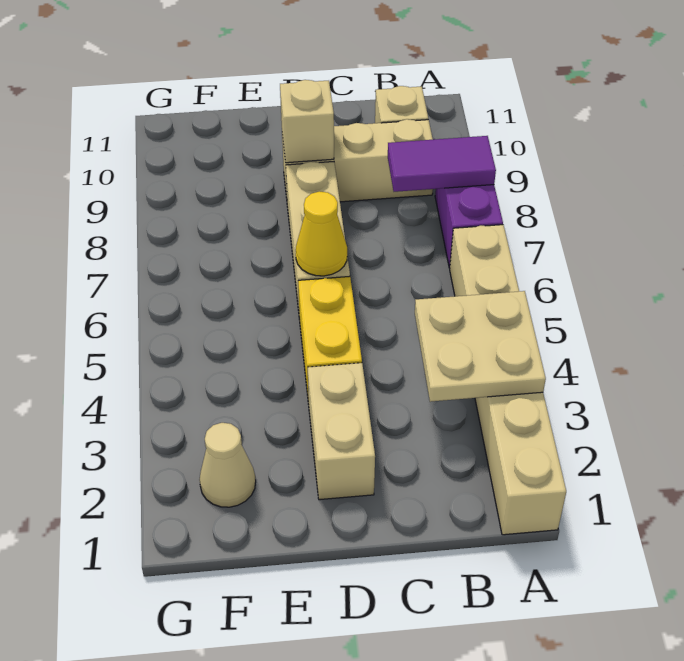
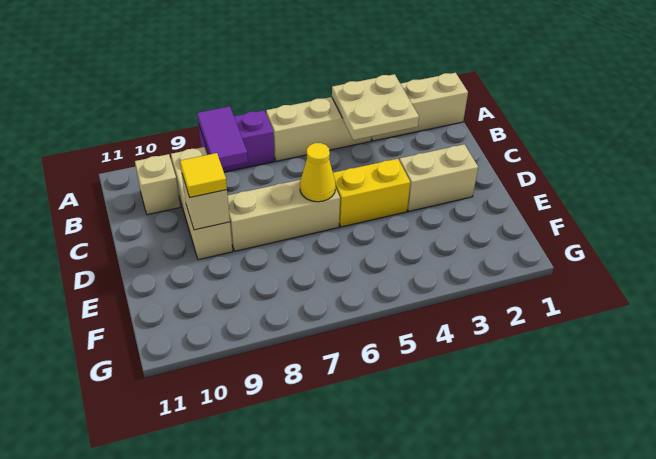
none -> yellow tile D9 level 3
tan cone F2 level 1 -> none

